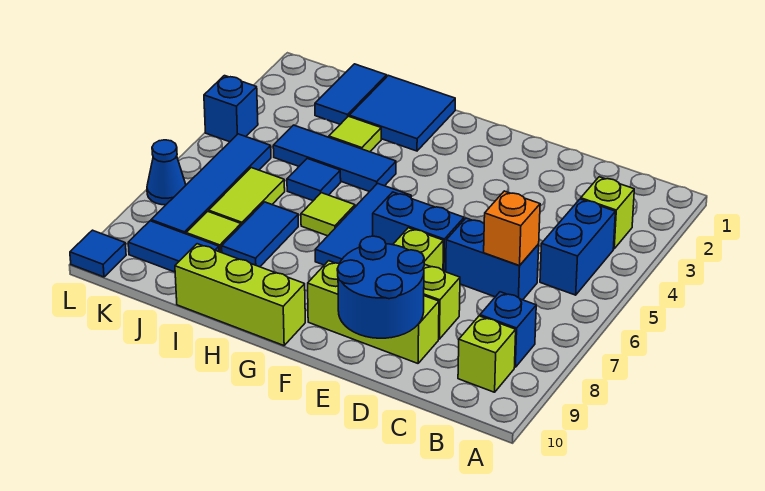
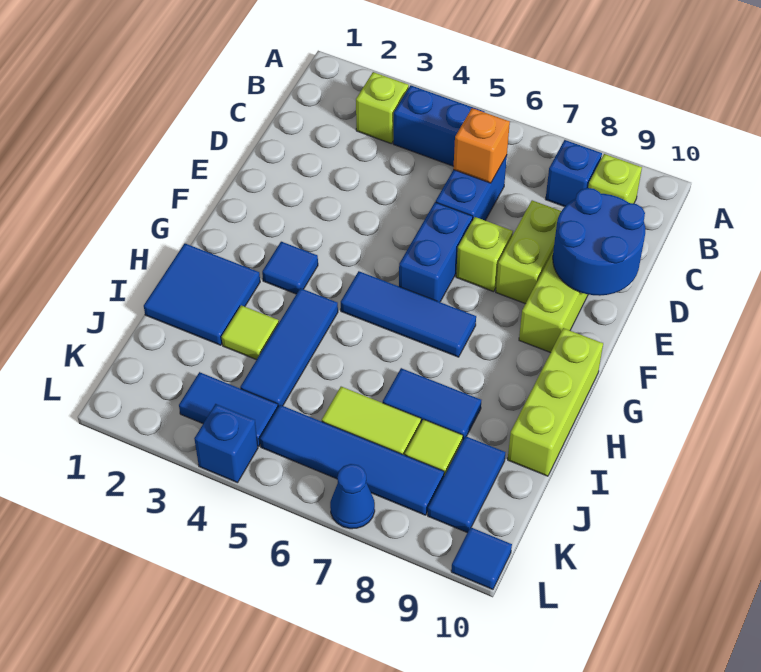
lime tile H6 level 1 -> none
blue tile I5 level 1 -> blue tile G3 level 1
blue tile J1:J2 level 1 -> blue tile K3:K4 level 1

